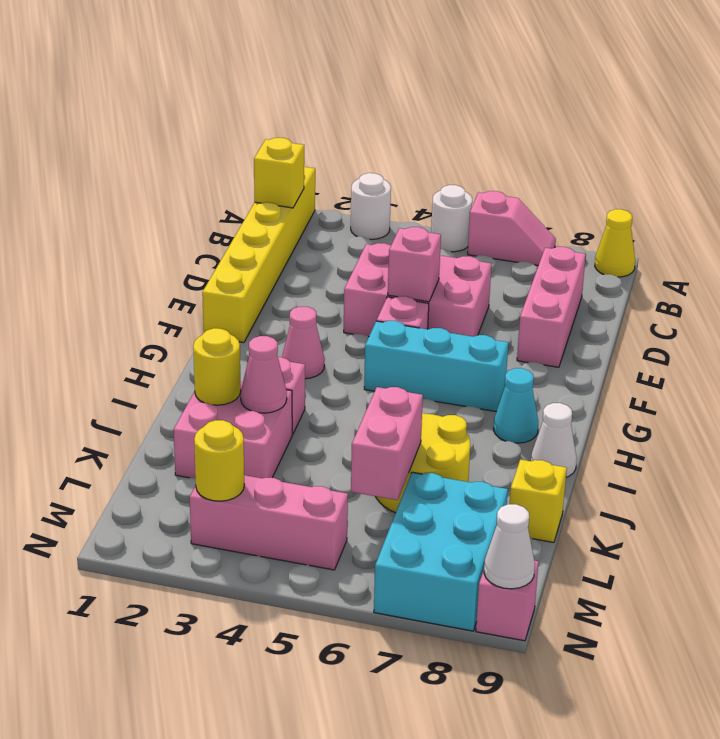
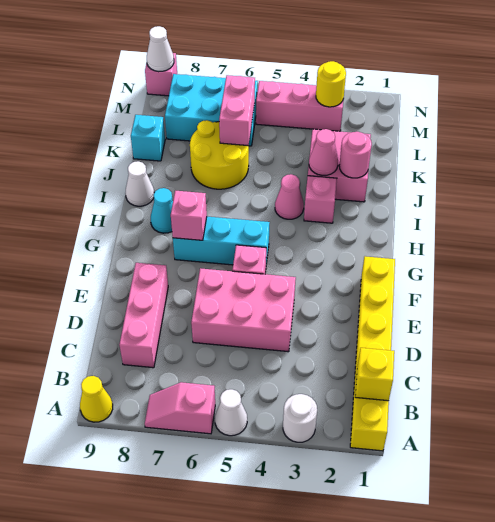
white round brick A5 level 1 -> white cone A5 level 1
pink brick E5 level 2 -> pink brick G7 level 2
pink cone G3 level 1 -> pink cone I4 level 1
yellow round brick J2 level 2 -> pink round brick J2 level 2
yellow brick K9 level 1 -> cyan brick K9 level 1
cyan brick L7:N8 level 1 -> cyan brick L6:M8 level 1

